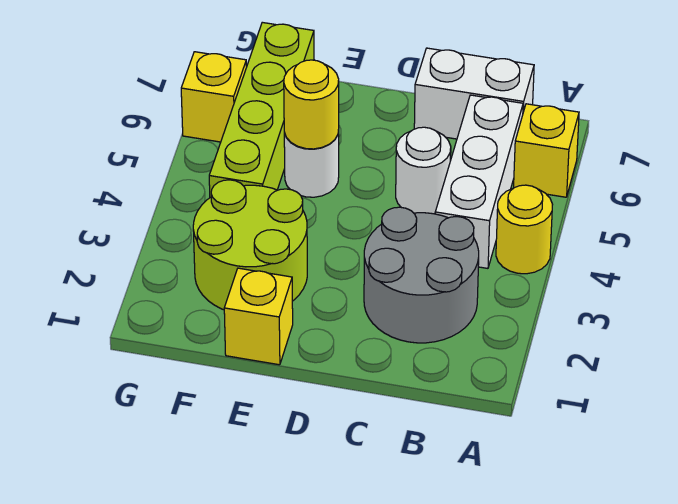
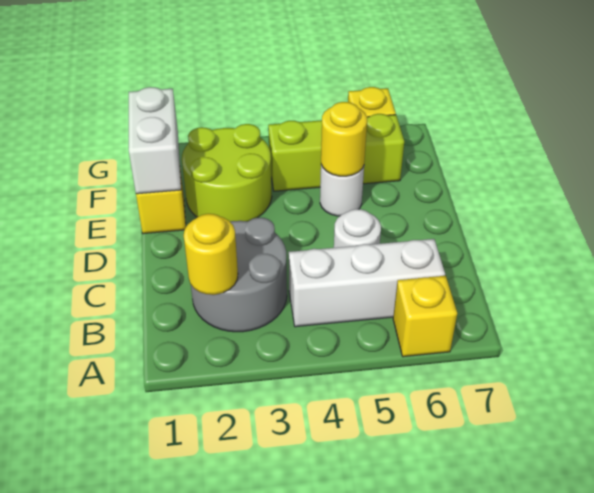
yellow round brick A4 level 1 -> yellow round brick B2 level 2
white brick B7:C7 level 1 -> white brick E1:F1 level 2
lime brick F4:F7 level 1 -> lime brick F4:F6 level 1

